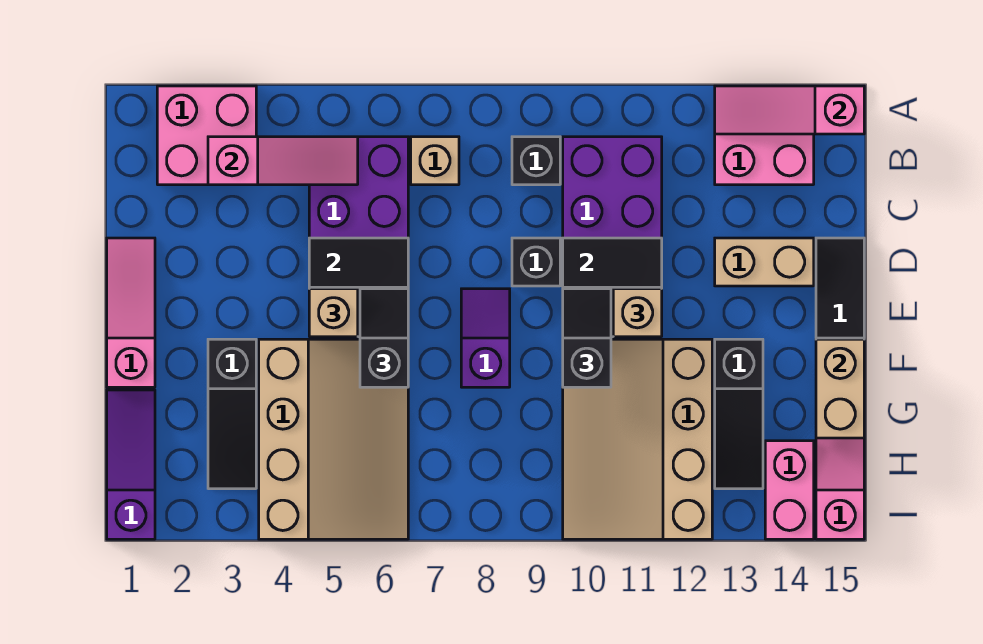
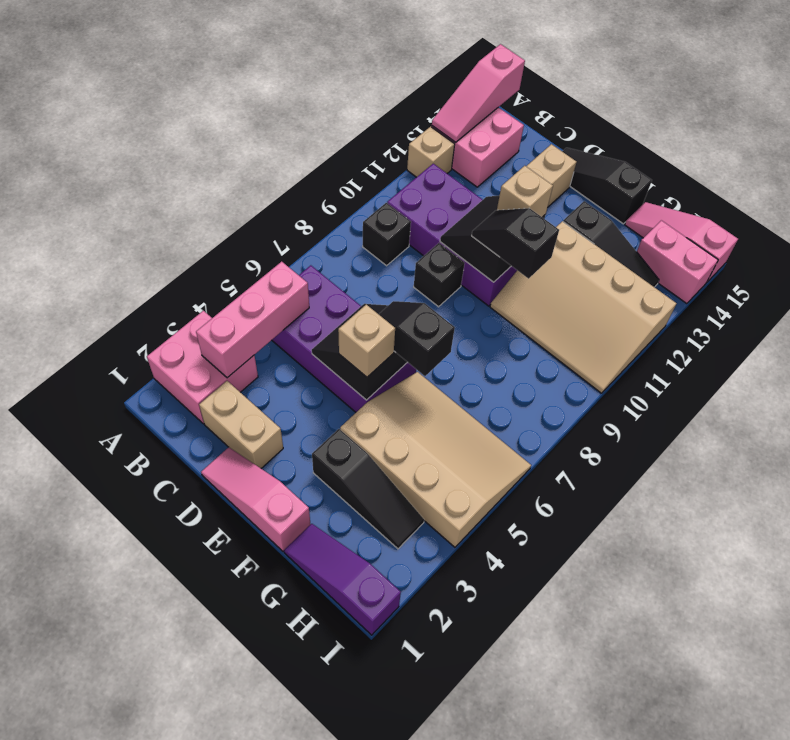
pink slope B3:B5 level 2 top 3 -> pink brick B3:B5 level 2
tan brick B7 level 1 -> tan brick A12 level 1
purple slope E8:F8 level 1 top F -> none
tan brick F15:G15 level 2 -> tan brick C2:D2 level 1

